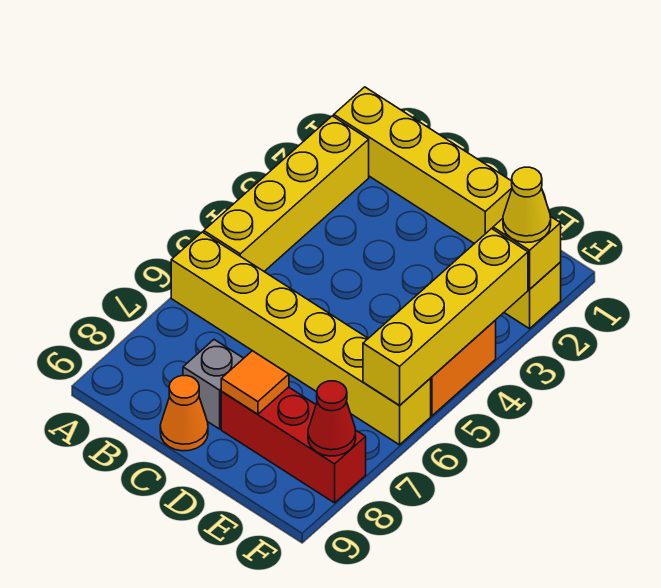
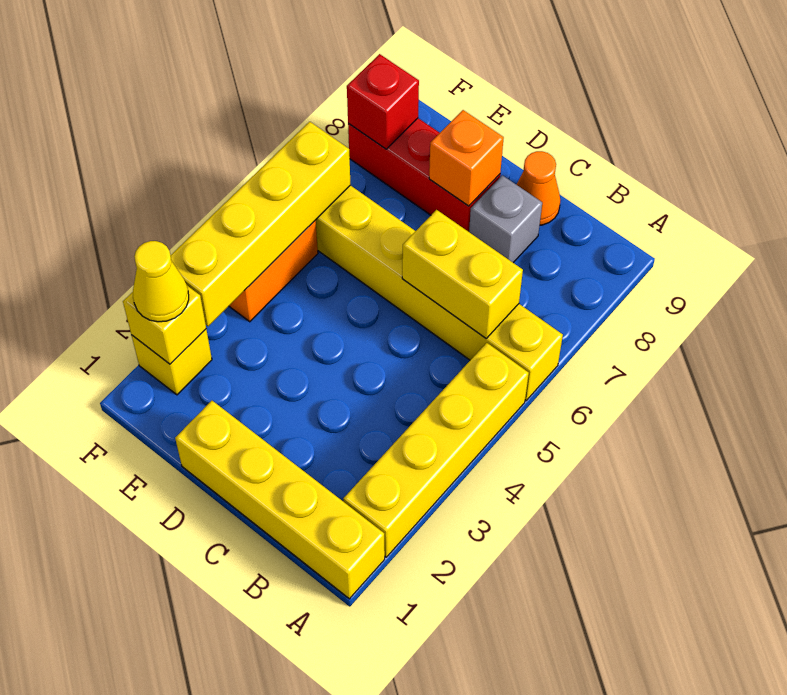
none -> yellow brick B6:C6 level 2
orange tile D8 level 2 -> orange brick D8 level 2
red cone F8 level 2 -> red brick F8 level 2

